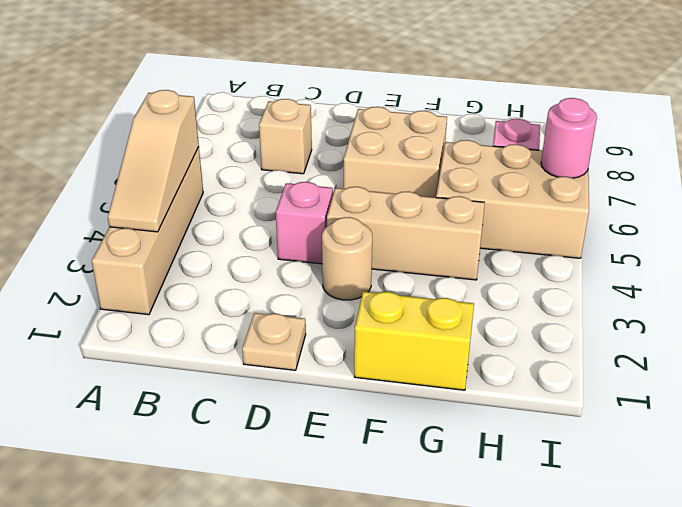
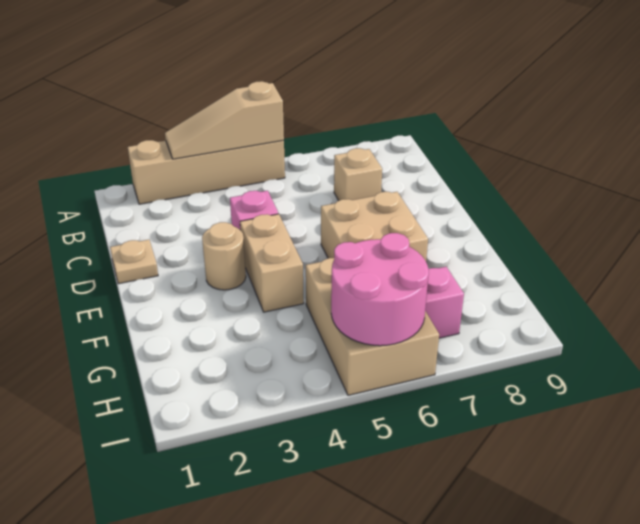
tan brick E4:G4 level 1 -> tan brick E4:F4 level 1
yellow brick F1:G1 level 1 -> none
pink round brick I6 level 2 -> pink round brick H5:I6 level 2

